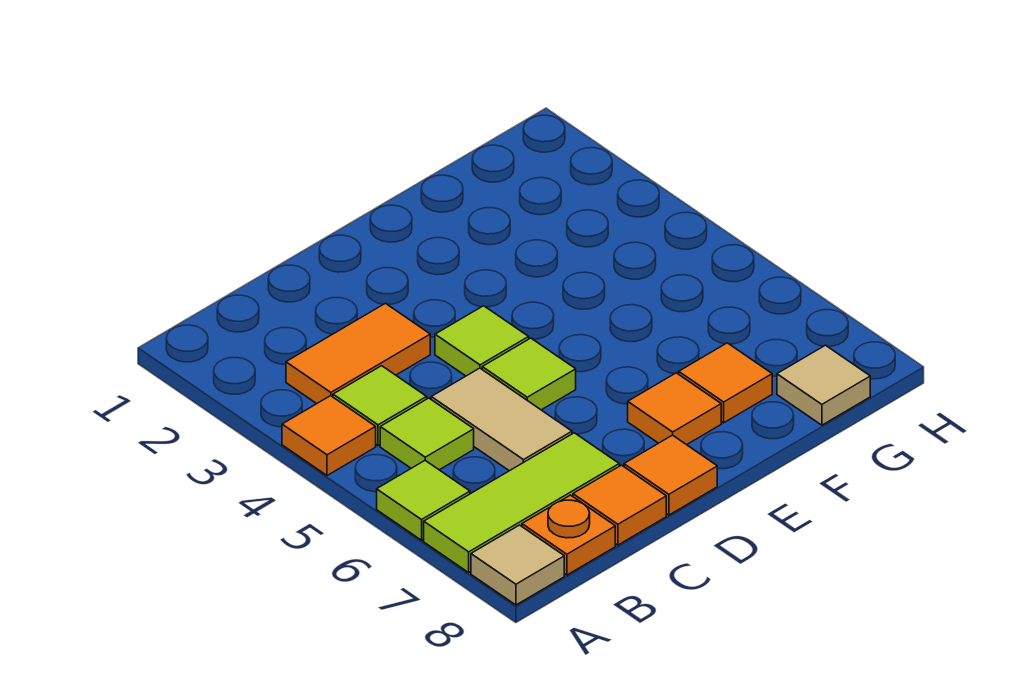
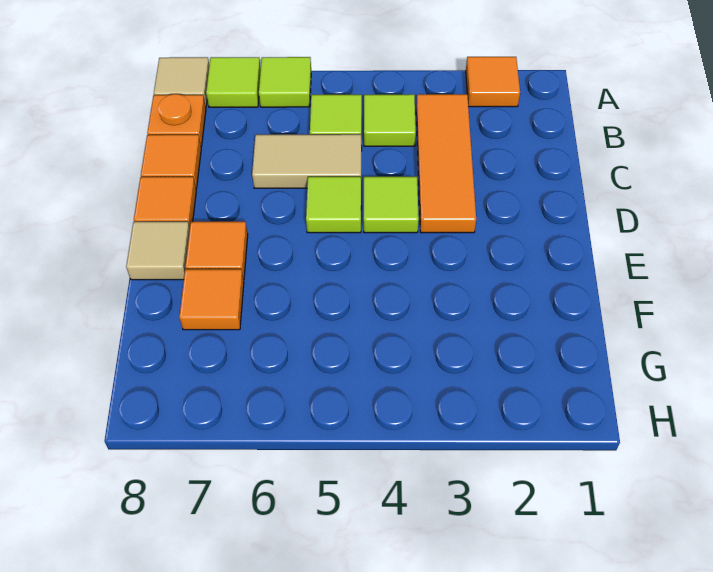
orange tile A4 level 1 -> orange tile A2 level 1
lime tile A7:C7 level 1 -> lime tile A7 level 1
orange tile B3:C3 level 1 -> orange tile B3:D3 level 1
tan tile G8 level 1 -> tan tile E8 level 1

